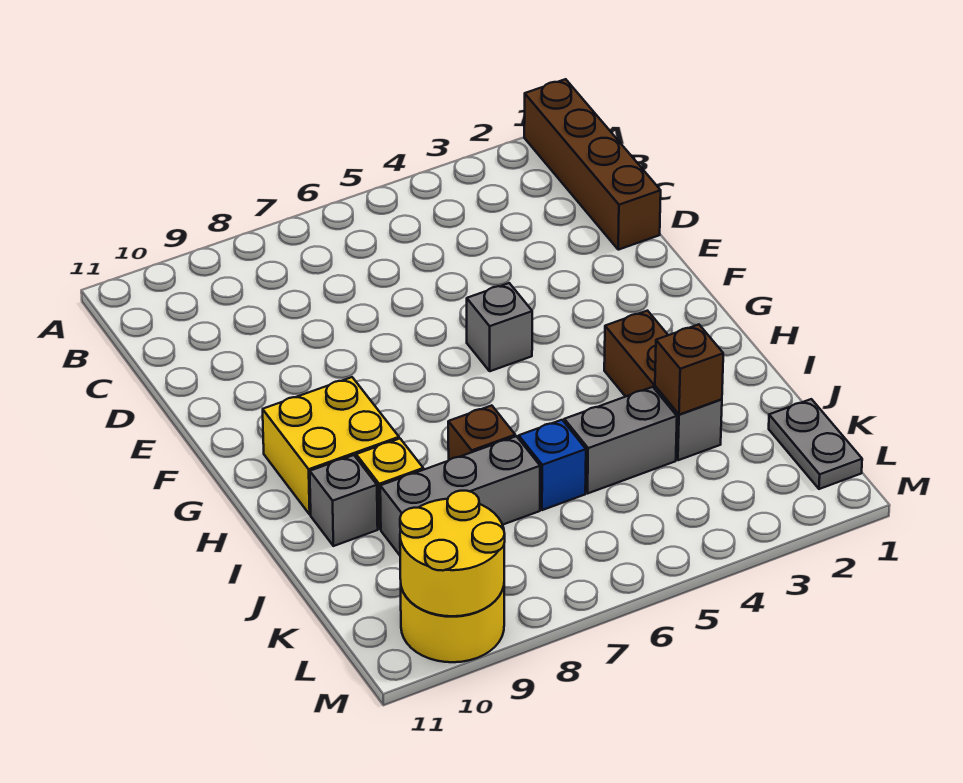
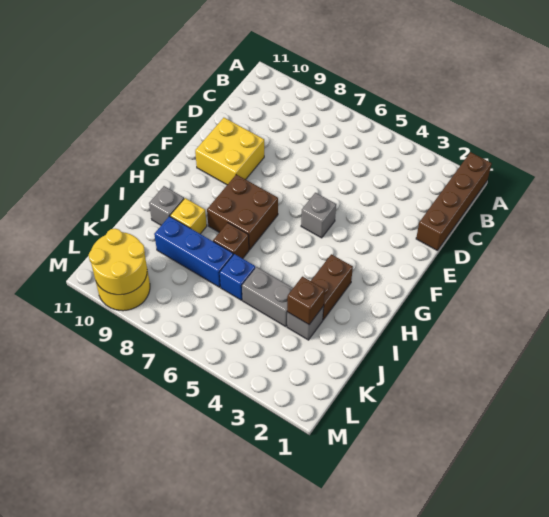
none -> brown brick G7:H8 level 1
yellow brick G9:H10 level 1 -> yellow brick E9:F10 level 1
grey brick J7:J9 level 1 -> blue brick J7:J9 level 1
grey plate K1:L1 level 1 -> none

